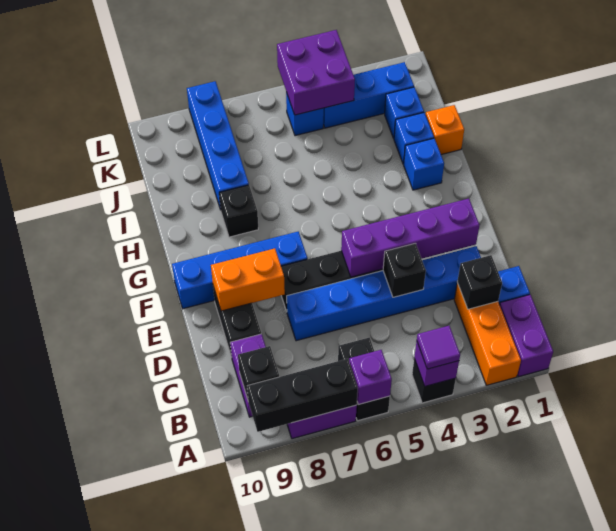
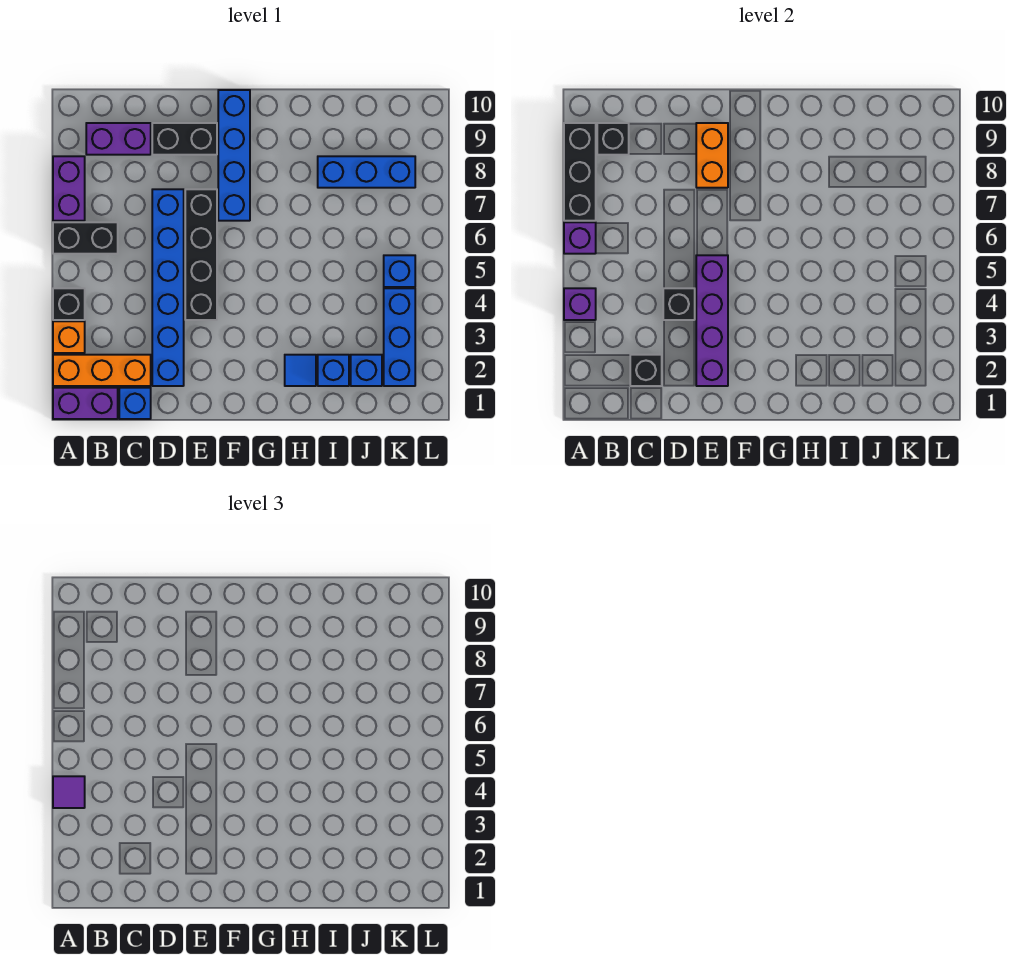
blue brick H2 level 1 -> blue tile H2 level 1
black brick H8 level 1 -> none
orange brick I1 level 1 -> orange brick A3 level 1
blue brick I8:L8 level 1 -> blue brick I8:K8 level 1
purple brick K4:L5 level 2 -> none

